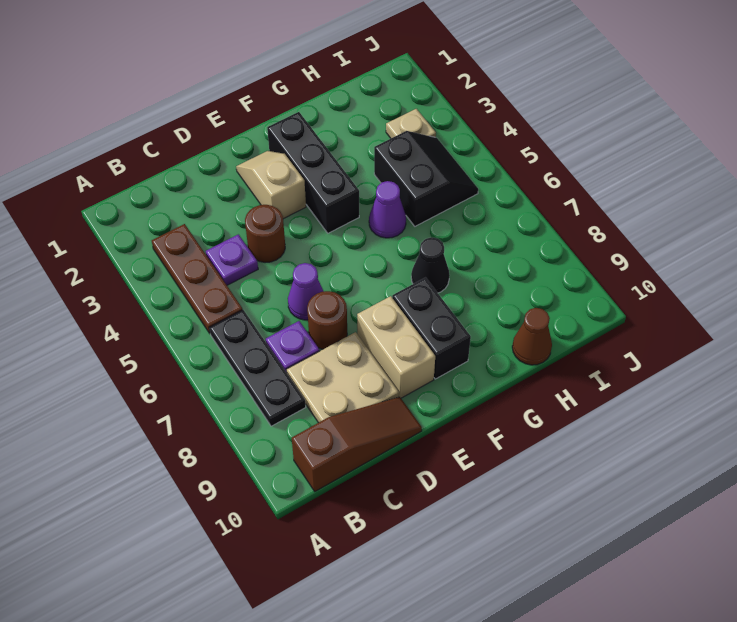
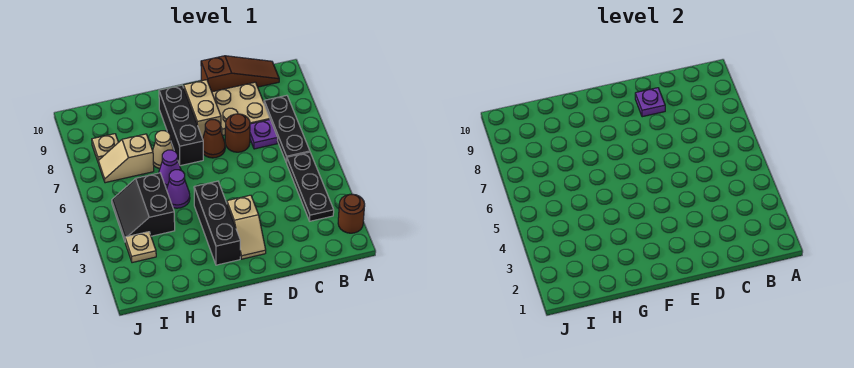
brown plate B3:B5 level 1 -> black plate B3:B5 level 1
brown slope B10:D10 level 1 top B -> brown slope B10:D10 level 1 top D
purple plate C4 level 1 -> purple plate D9 level 2
brown round brick D4 level 1 -> brown round brick A2 level 1
purple cone D6 level 1 -> purple cone G6 level 1
black brick F8:F9 level 1 -> black brick F7:F9 level 1
black cone G7 level 1 -> tan cone G7 level 1
none -> tan slope H7:I7 level 1 top H
brown cone H10 level 1 -> brown cone E7 level 1
none -> tan plate I8 level 1

